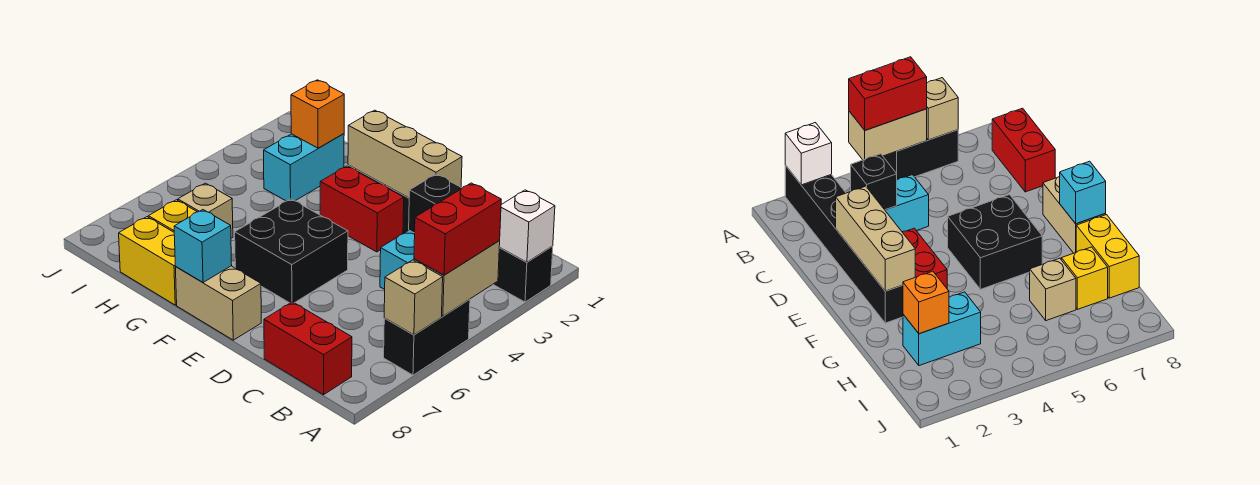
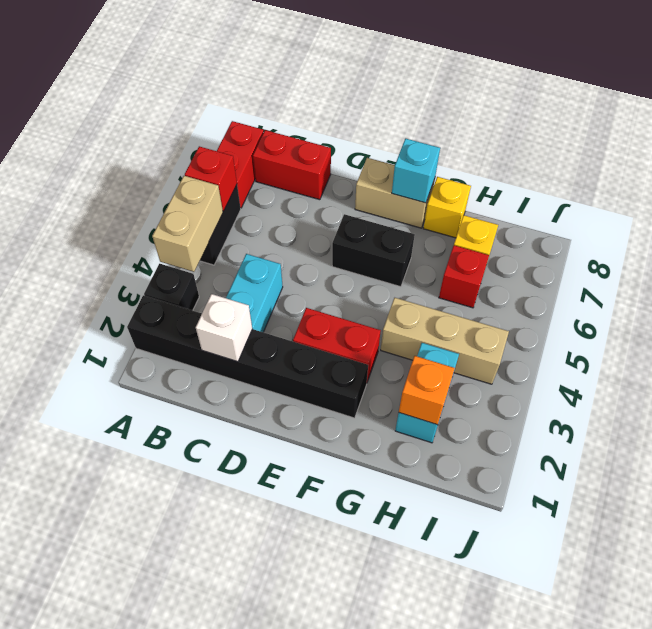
white brick A2 level 2 -> white brick C2 level 2
red brick A4:A5 level 3 -> red brick A7:A8 level 1
tan brick A6 level 2 -> red brick A6 level 2
black brick C3 level 2 -> black brick A3 level 1
tan brick D2:F2 level 2 -> tan brick G4:I4 level 1
black brick E5:F6 level 1 -> black brick E6:F6 level 1
yellow brick G8:H8 level 1 -> yellow brick G8 level 1
tan brick H6 level 1 -> red brick H6 level 1

